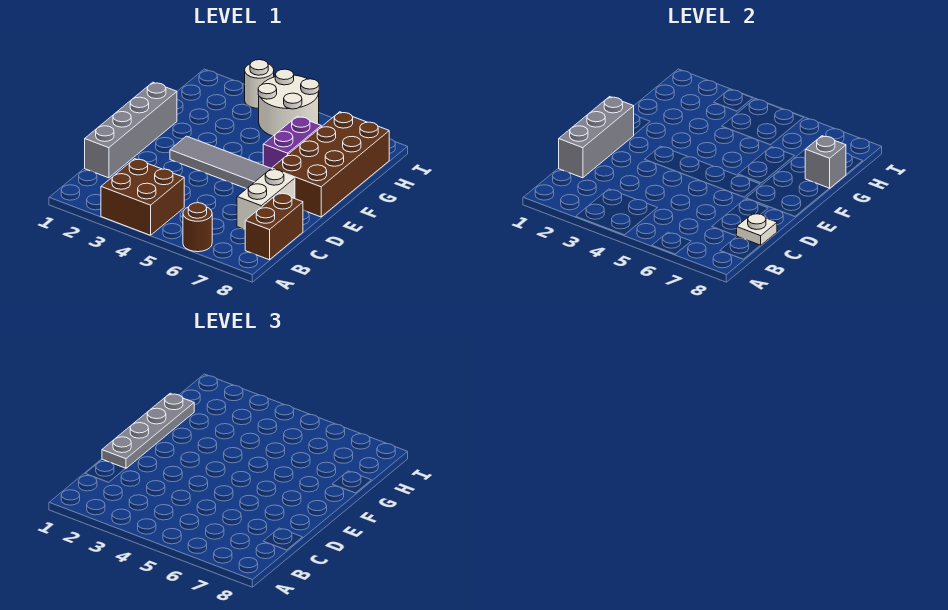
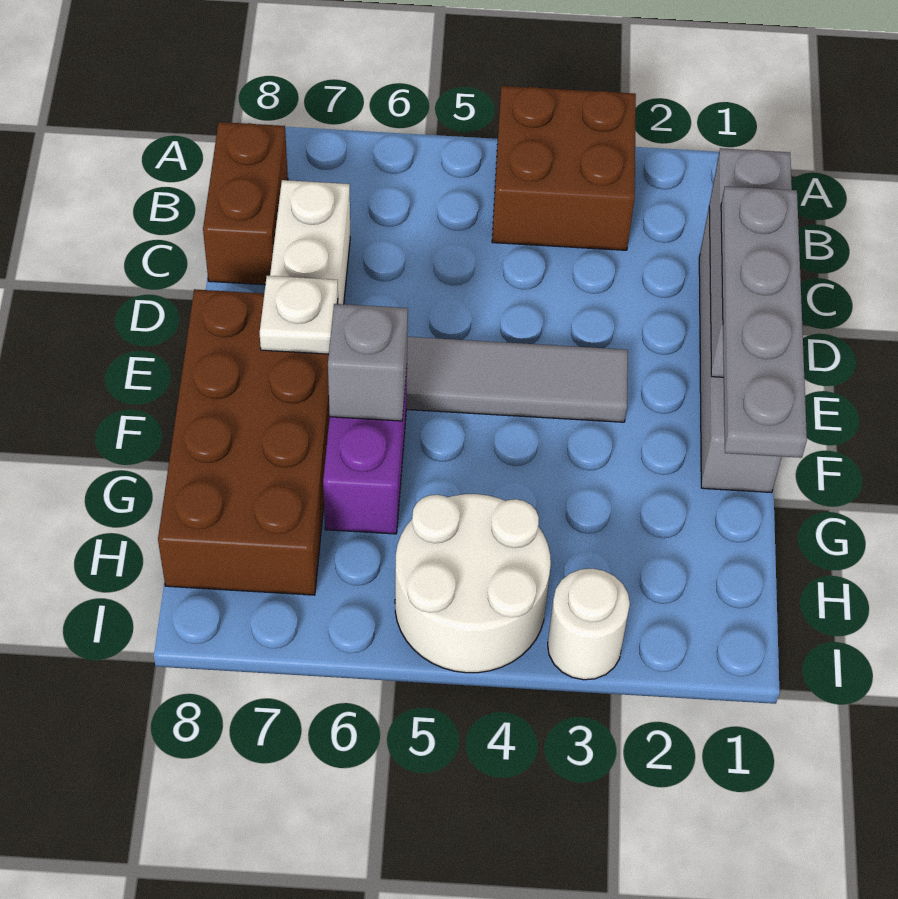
brown round brick A6 level 1 -> none
white plate C8 level 2 -> white plate E7 level 2
grey brick G8 level 2 -> grey brick F6 level 2

